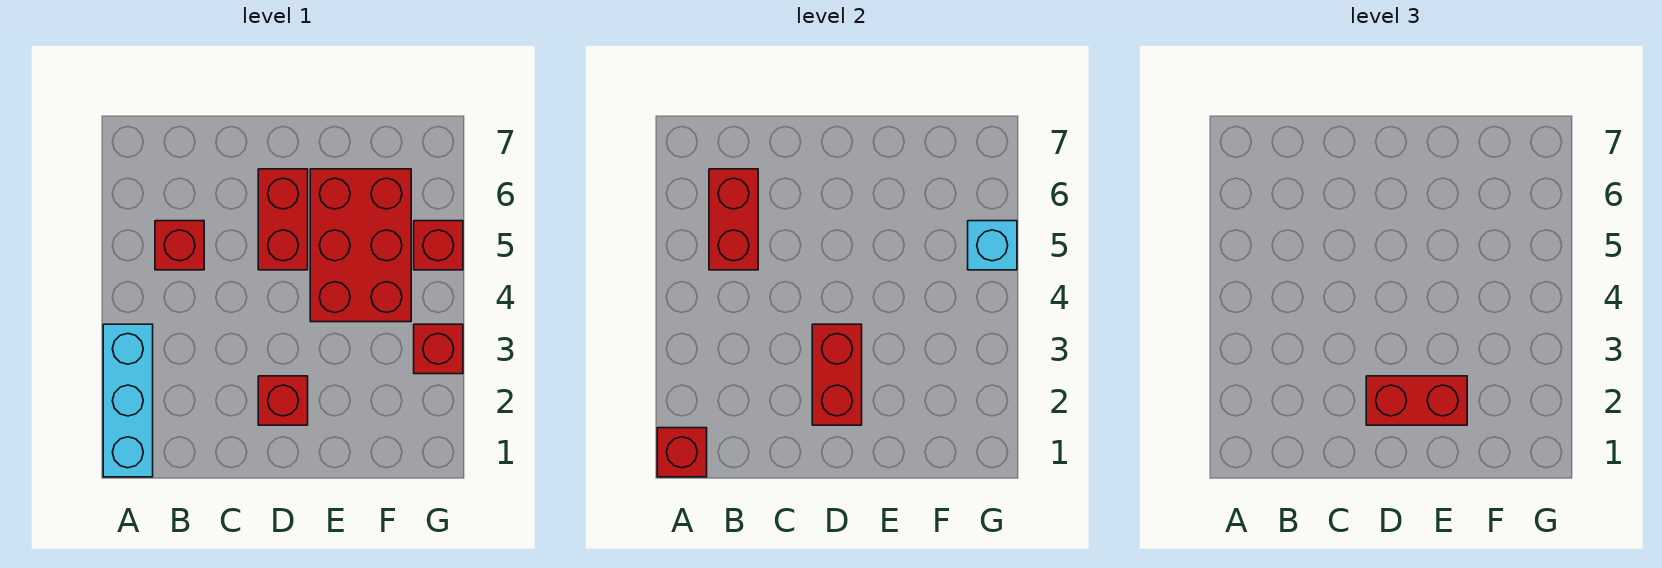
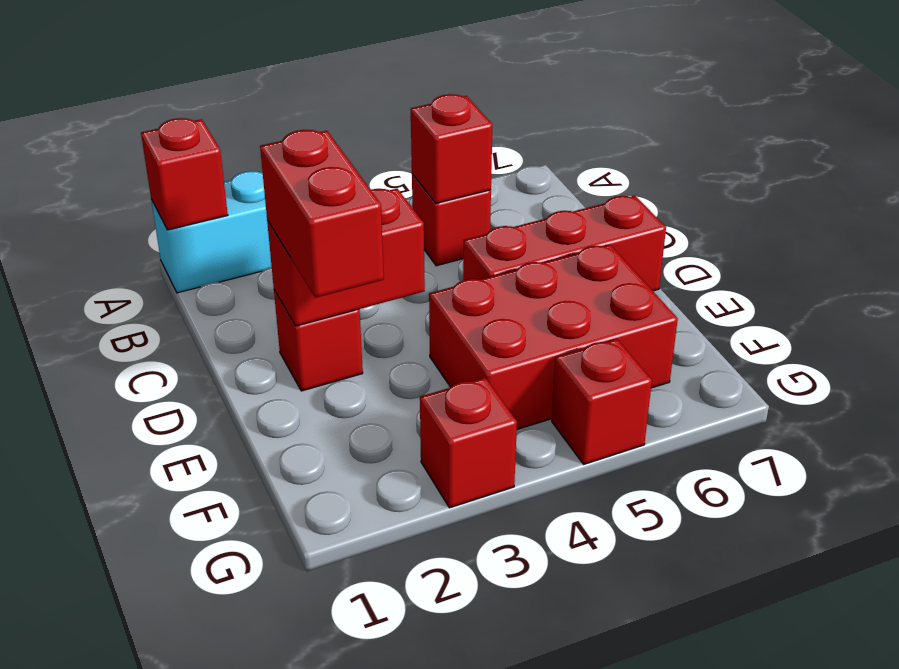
red brick B5:B6 level 2 -> red brick B5 level 2
red brick D5:D6 level 1 -> red brick D5:D7 level 1
cyan brick G5 level 2 -> none

